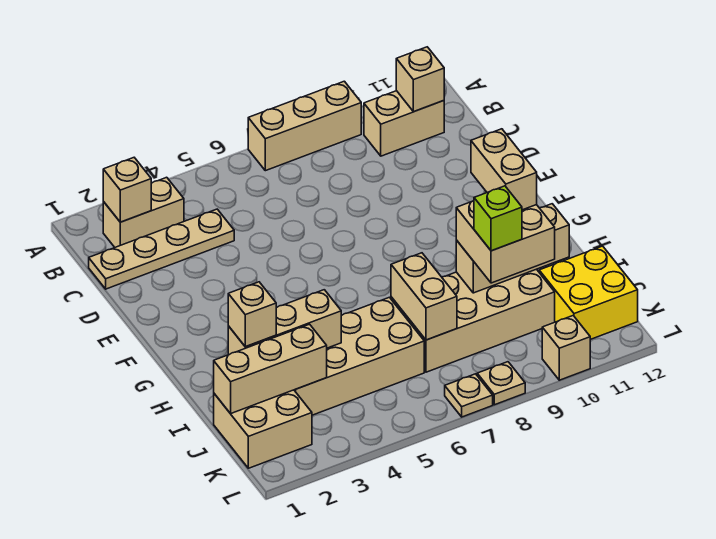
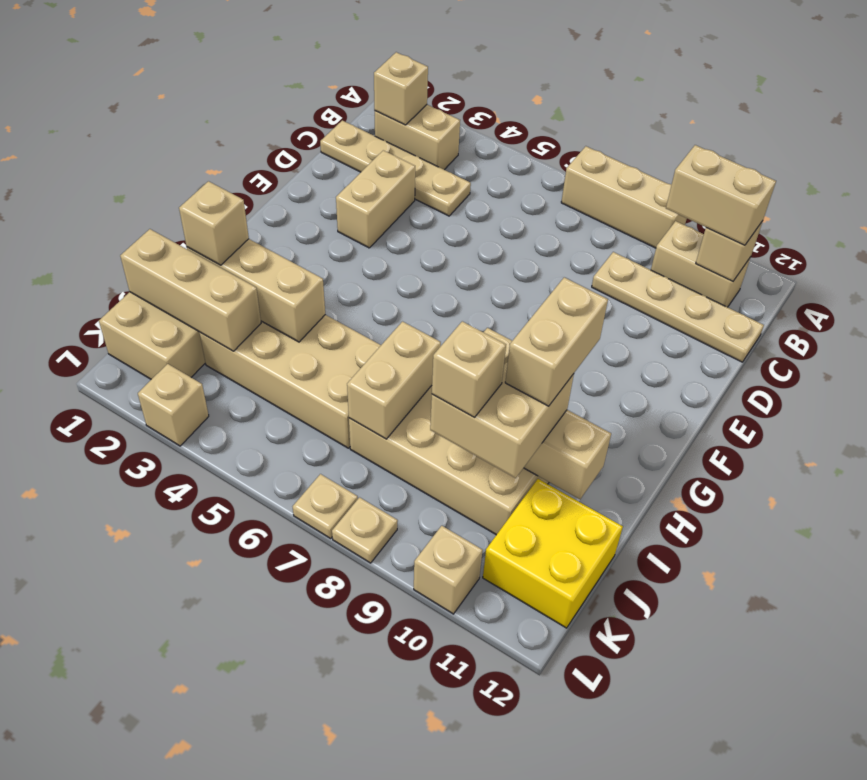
none -> tan brick B10:B11 level 3
none -> tan plate C9:C12 level 1
none -> tan brick D3:E3 level 1
lime brick J9 level 4 -> tan brick J9 level 4
none -> tan brick L3 level 1

